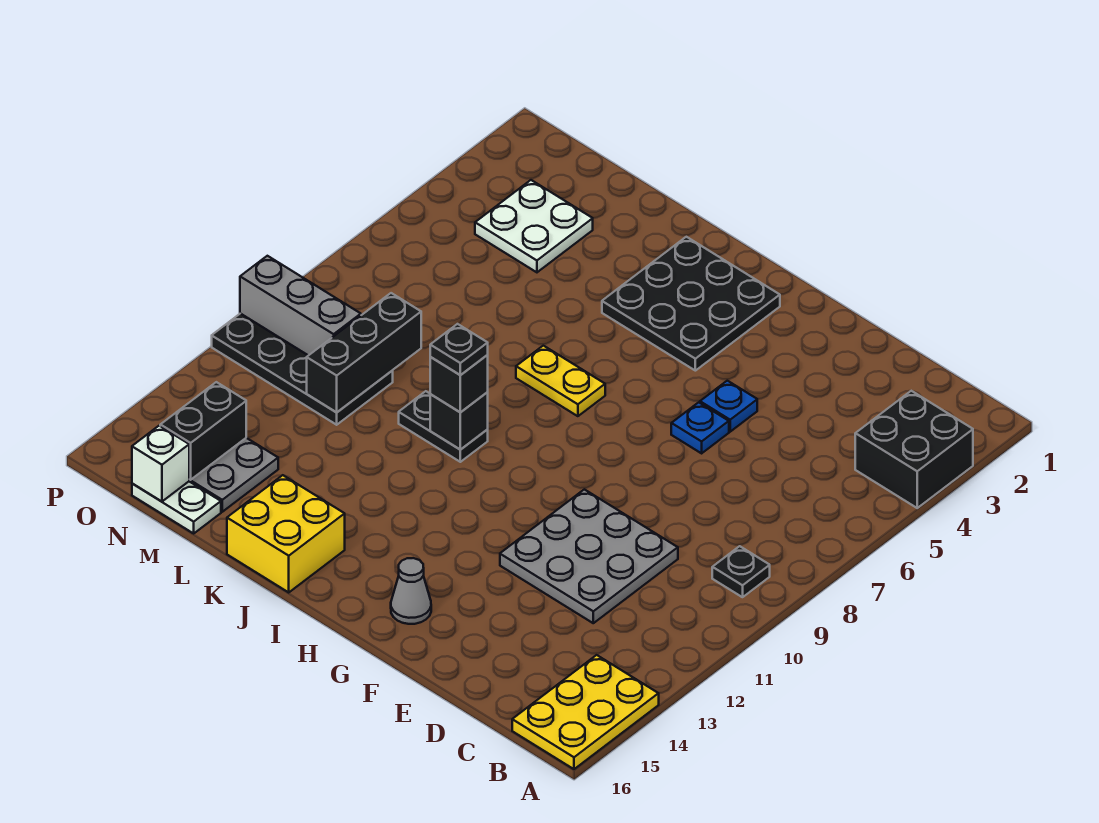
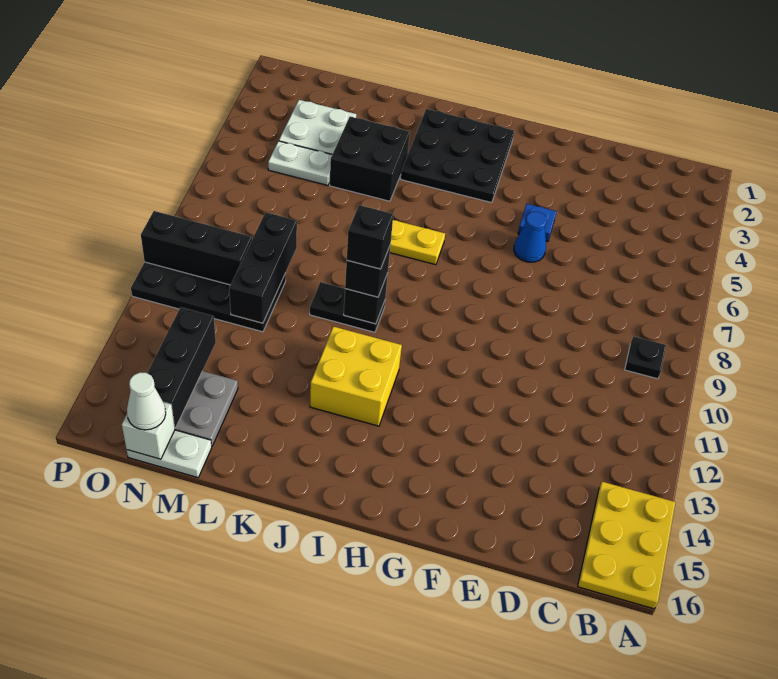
black brick A3:B4 level 1 -> black brick K4:L5 level 1
grey plate D10:F12 level 1 -> none
blue plate F6 level 1 -> blue cone F6 level 1
grey cone G15 level 1 -> none
black plate J10 level 4 -> black brick J10 level 4
yellow brick J15:K16 level 1 -> yellow brick I12:J13 level 1
none -> white plate M5:N5 level 1
grey brick N10:P10 level 2 -> black brick N10:P10 level 2
black brick N14:N15 level 2 -> black brick N13:N15 level 2
none -> white cone N16 level 3

